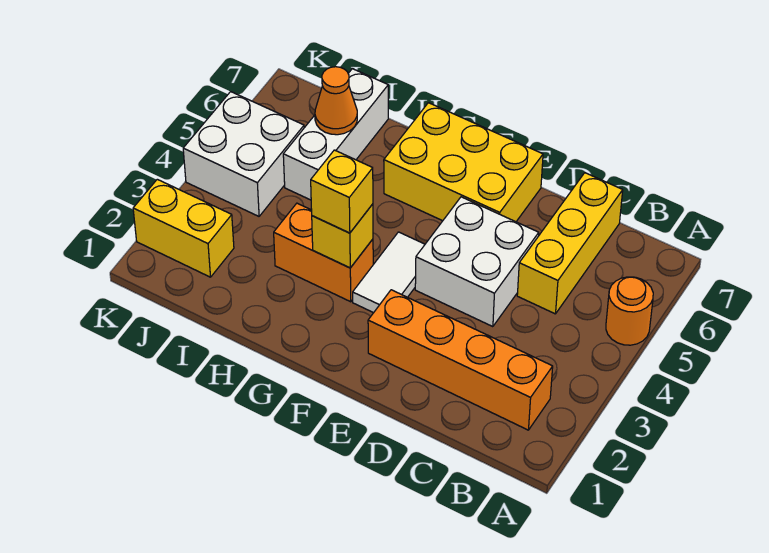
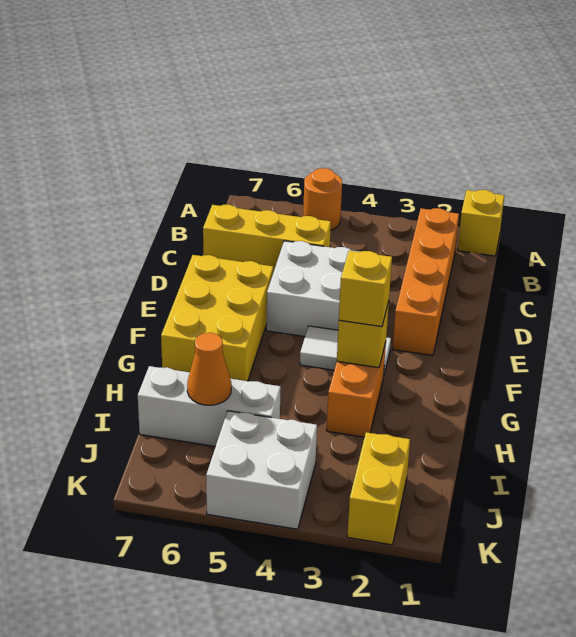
none -> yellow brick A1 level 1

